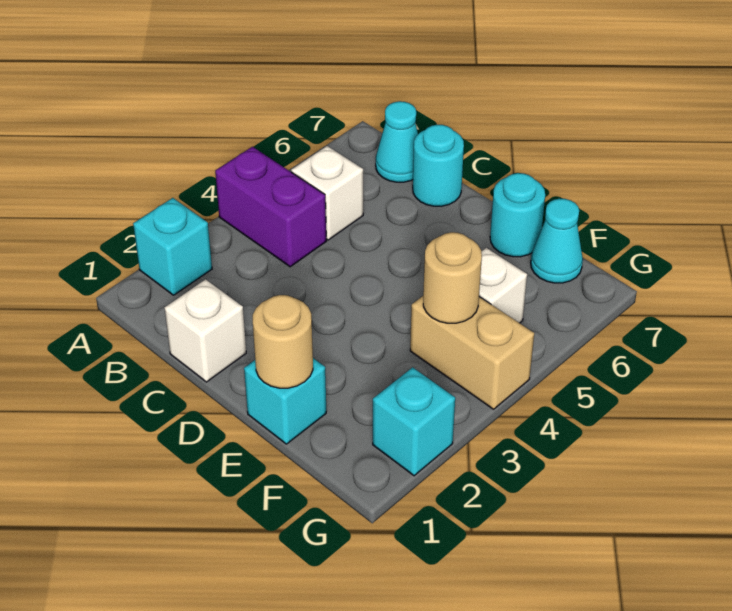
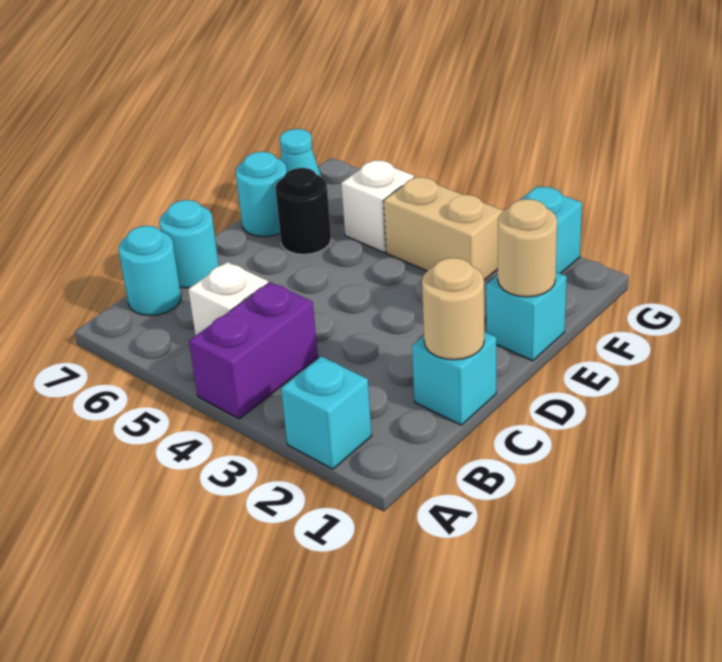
cyan cone B7 level 1 -> cyan round brick B7 level 1
white brick C1 level 1 -> cyan brick C1 level 1
none -> black round brick E6 level 1
tan brick F4:G4 level 1 -> tan brick F3:F4 level 1
tan round brick F4 level 2 -> tan round brick C1 level 2

